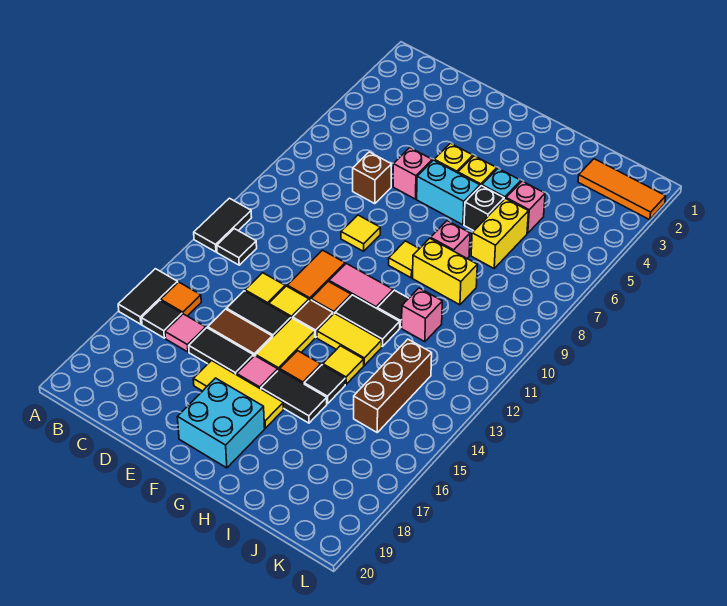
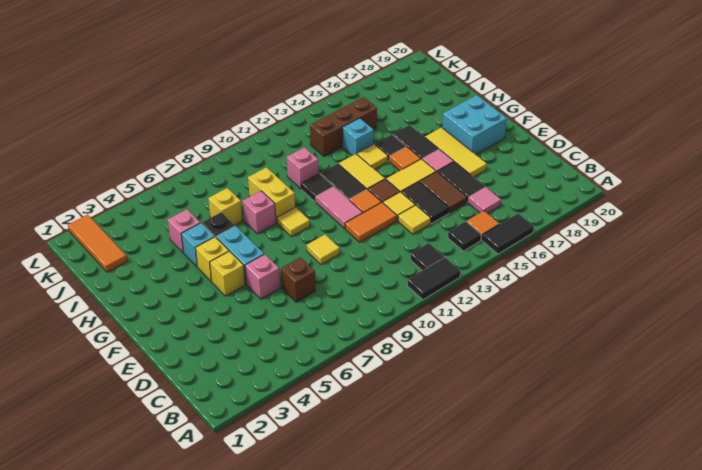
black tile B16 level 1 -> black tile B14 level 1
yellow brick I6:I7 level 1 -> yellow brick I7 level 1
none -> cyan brick I14 level 1

